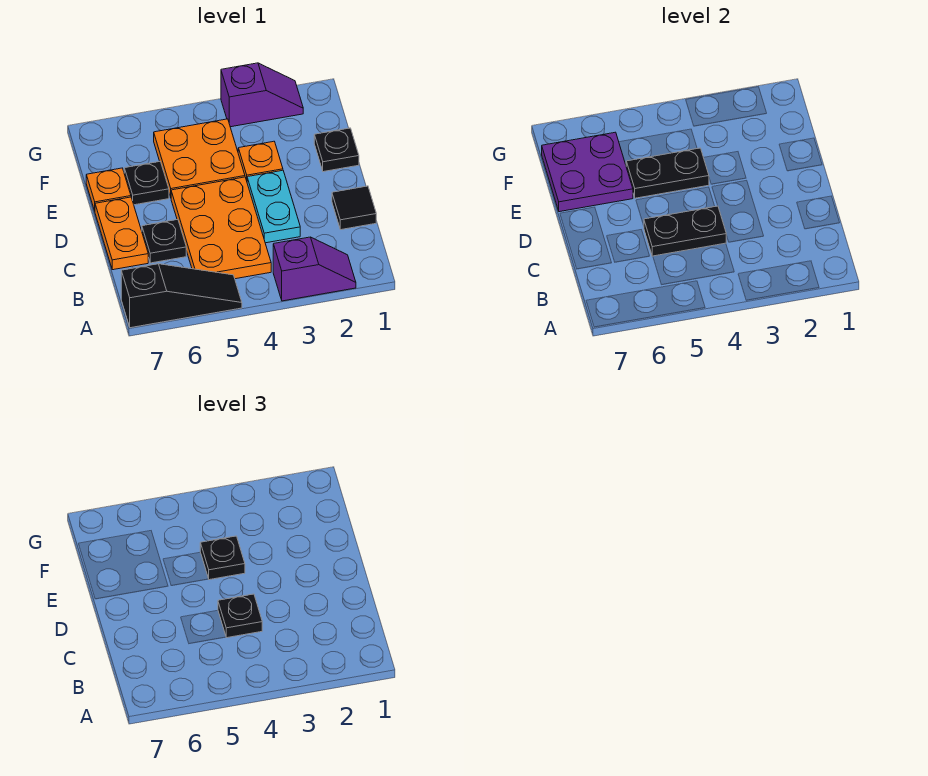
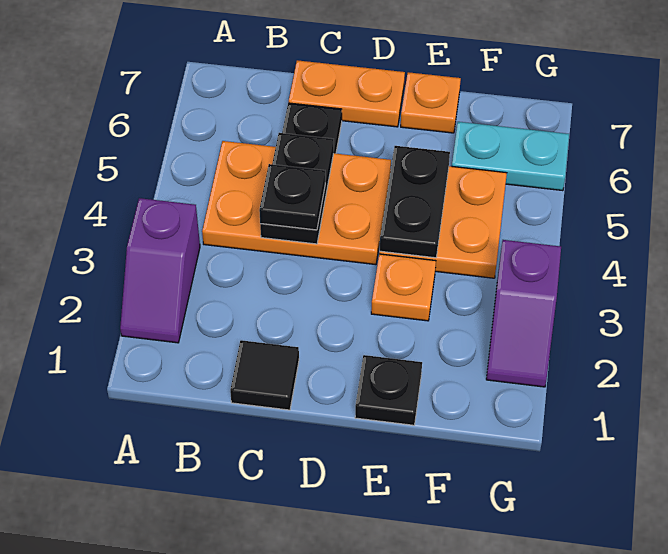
black slope A5:A7 level 1 top 7 -> none
cyan plate C3:D3 level 1 -> cyan plate F6:G6 level 1
black plate E4 level 3 -> none
black plate E6 level 1 -> none
purple plate E6:F7 level 2 -> none

